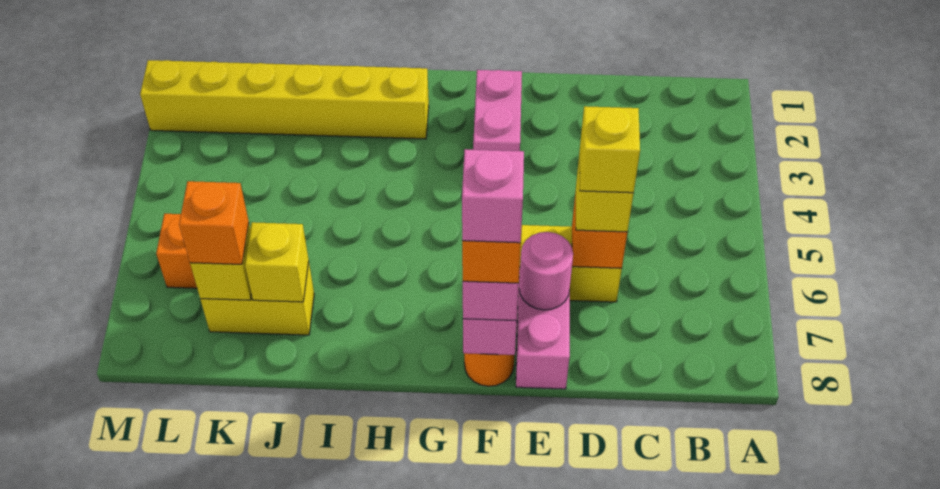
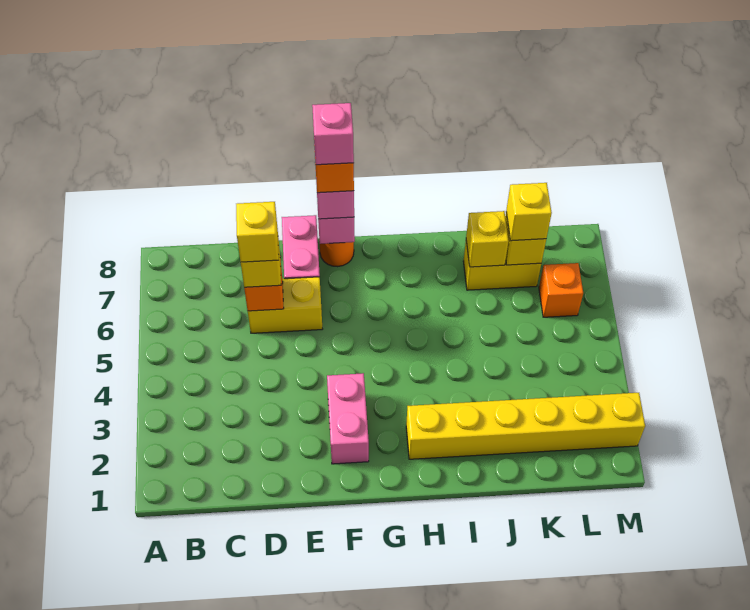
pink round brick E7 level 2 -> none
orange brick K7 level 3 -> yellow brick K7 level 3

